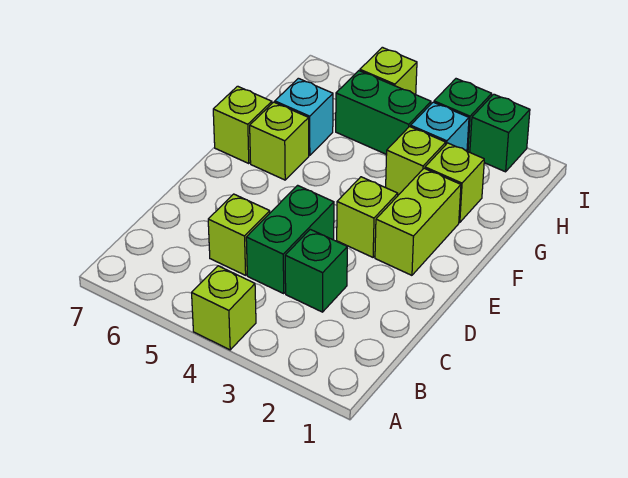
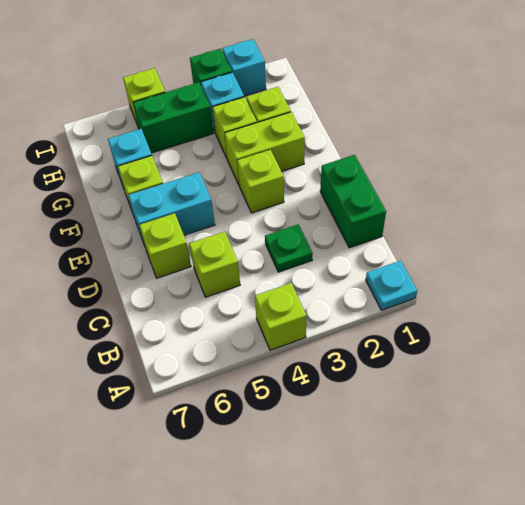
none -> cyan plate A1 level 1
green brick C3 level 1 -> green plate C3 level 1
green brick C4:D4 level 1 -> green brick C1:D1 level 1
lime brick E2:F2 level 1 -> lime brick F2:F3 level 1
none -> cyan brick E5:E6 level 1
lime brick F7 level 1 -> lime brick D6 level 1
green brick I2 level 1 -> cyan brick I2 level 1

